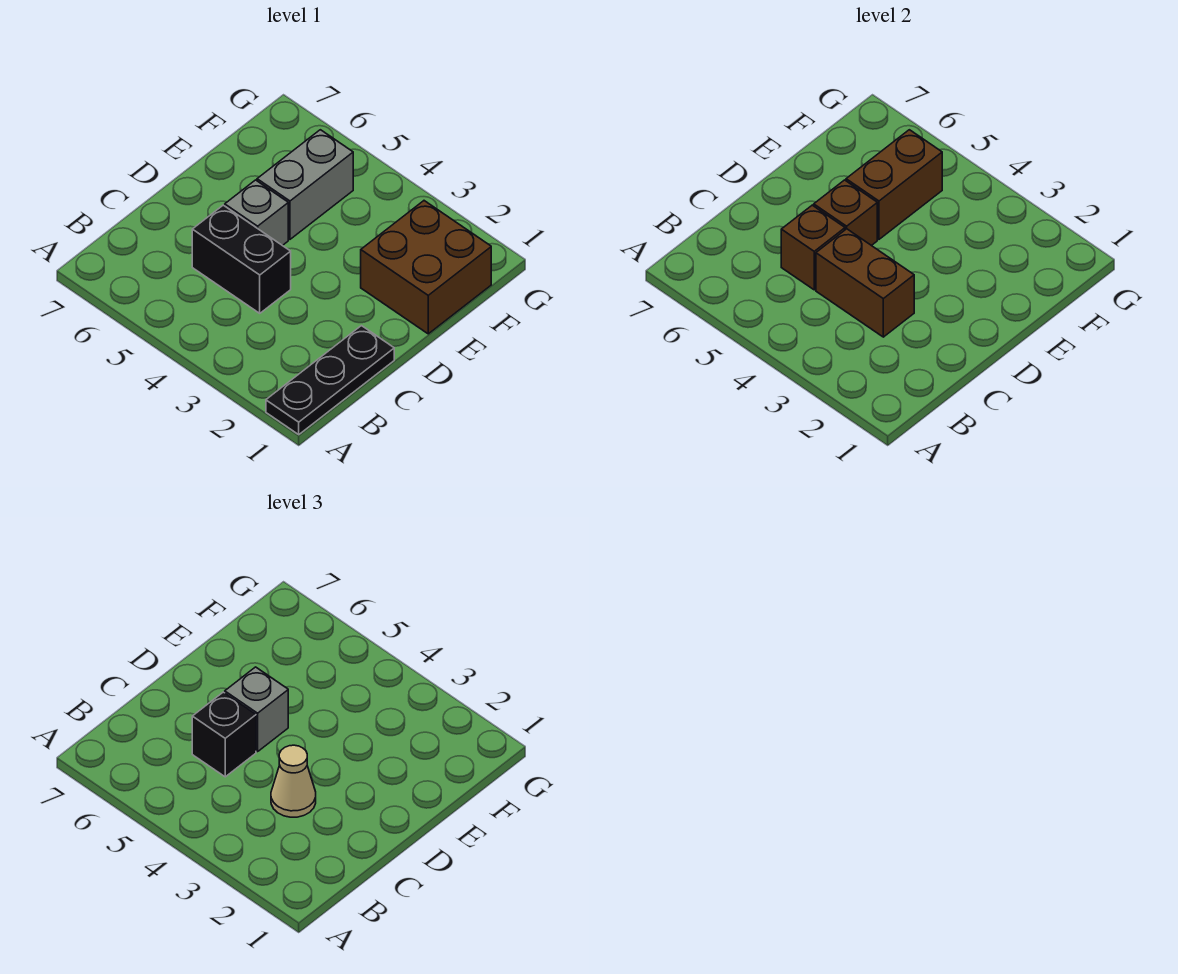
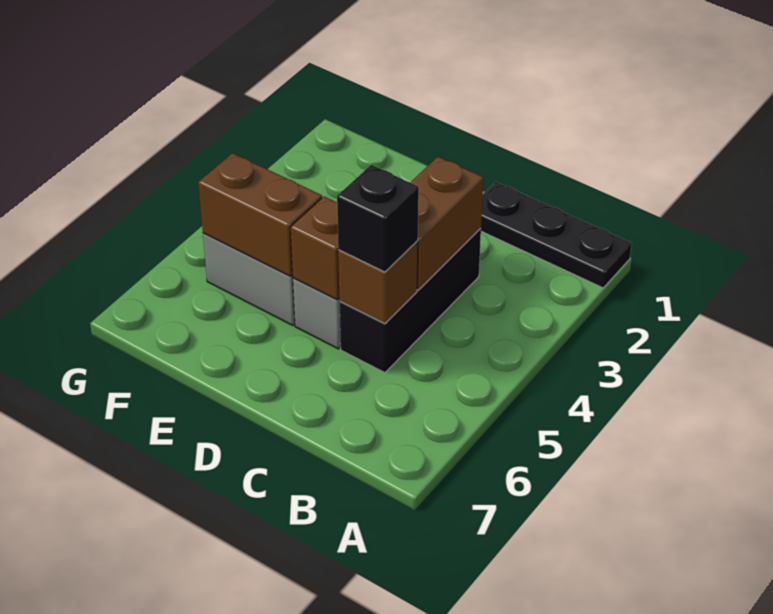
tan cone C3 level 3 -> none
black brick C4:C5 level 1 -> black brick C3:C5 level 1
grey brick D5 level 3 -> none
brown brick E1:F2 level 1 -> none

